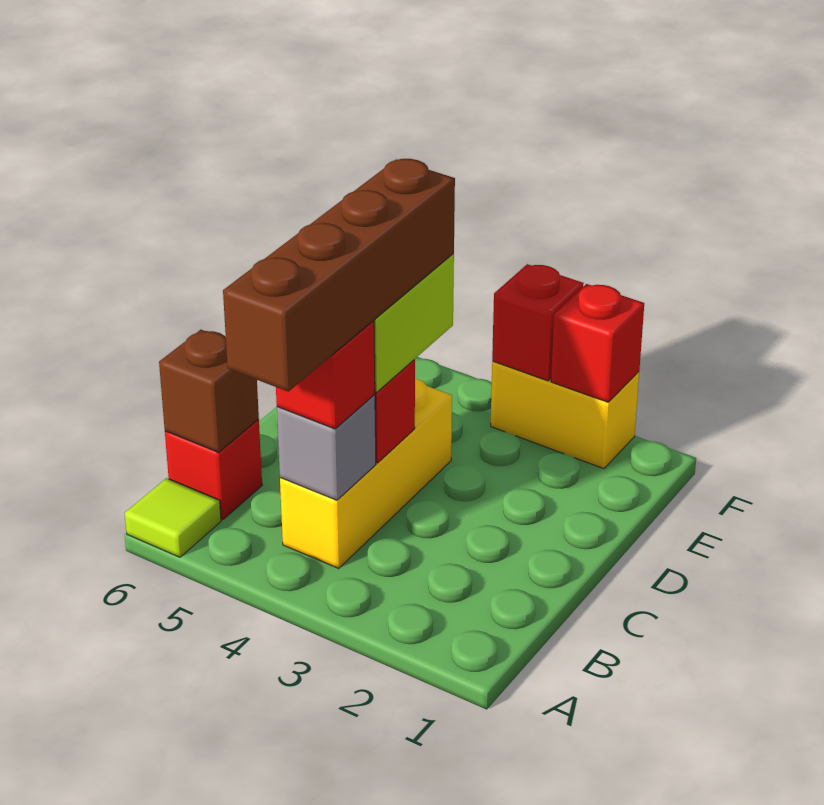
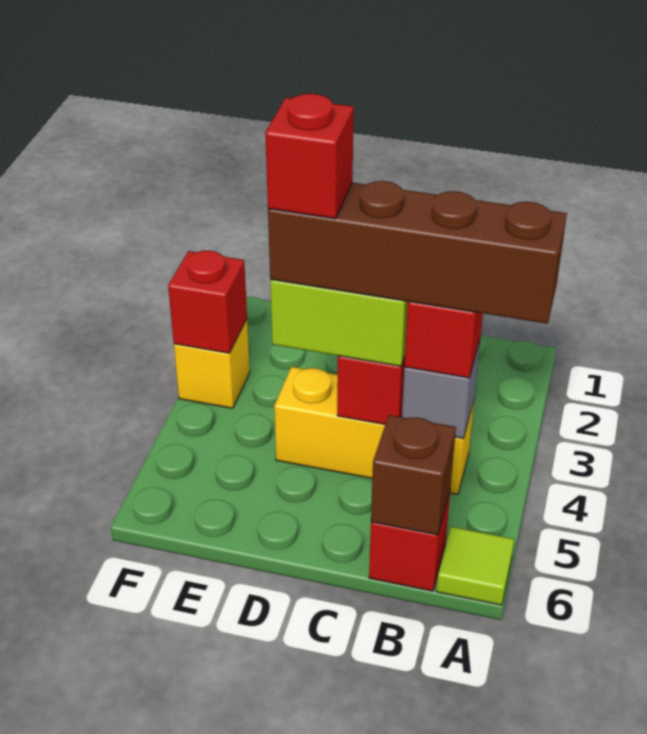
yellow brick F2:F3 level 1 -> yellow brick F3 level 1
red brick F2 level 2 -> red brick D4 level 5

